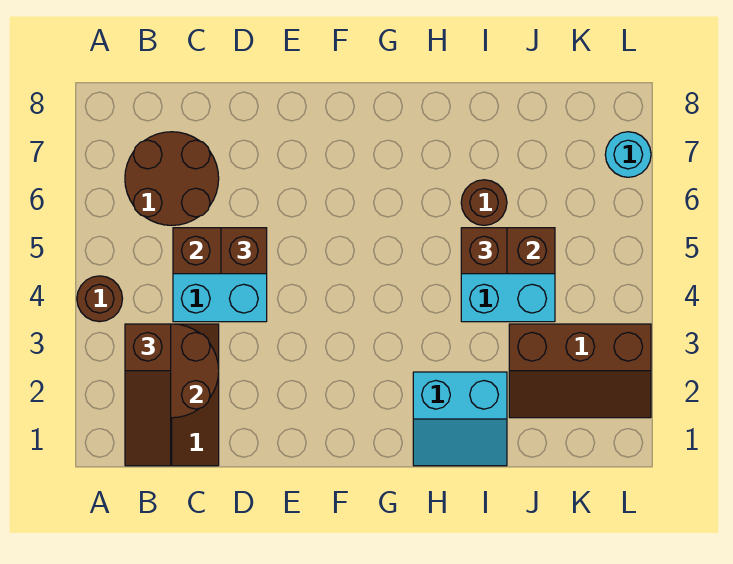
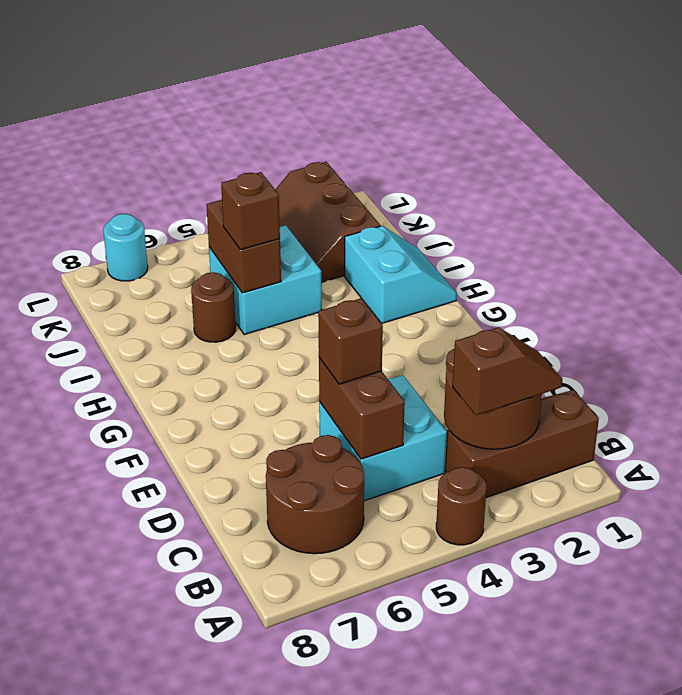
brown slope B1:B3 level 3 top 3 -> brown slope B2:B3 level 3 top 3
brown slope J2:L3 level 1 top 3 -> brown slope J2:L3 level 1 top 2

